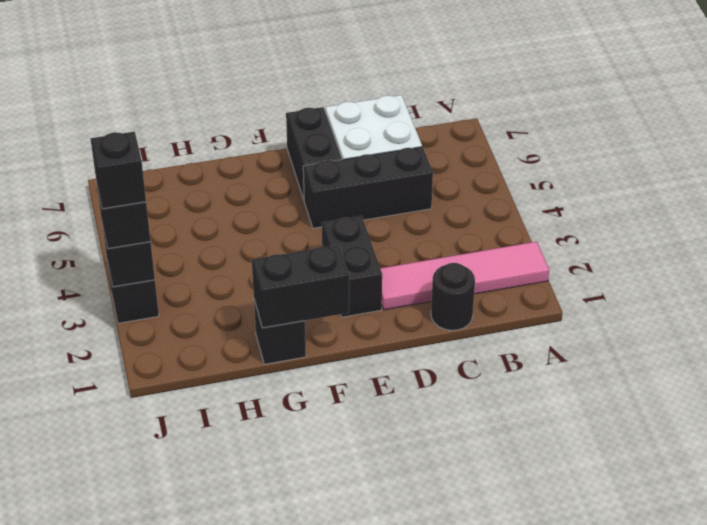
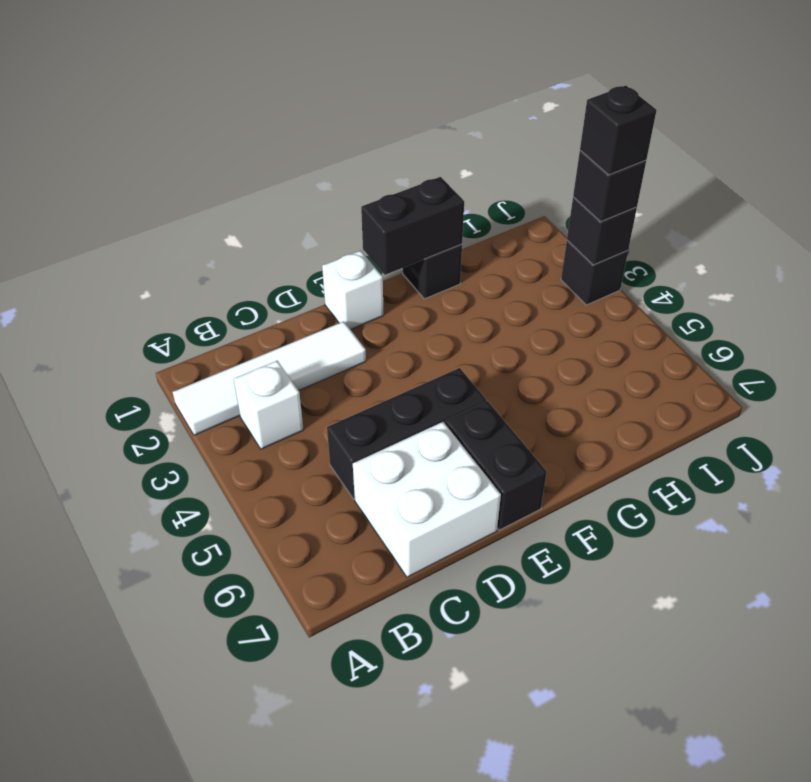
pink tile A2:D2 level 1 -> white tile A2:D2 level 1
none -> white brick B3 level 1
black round brick C1 level 1 -> none
none -> white brick E1 level 1
black brick E2:E3 level 1 -> none

